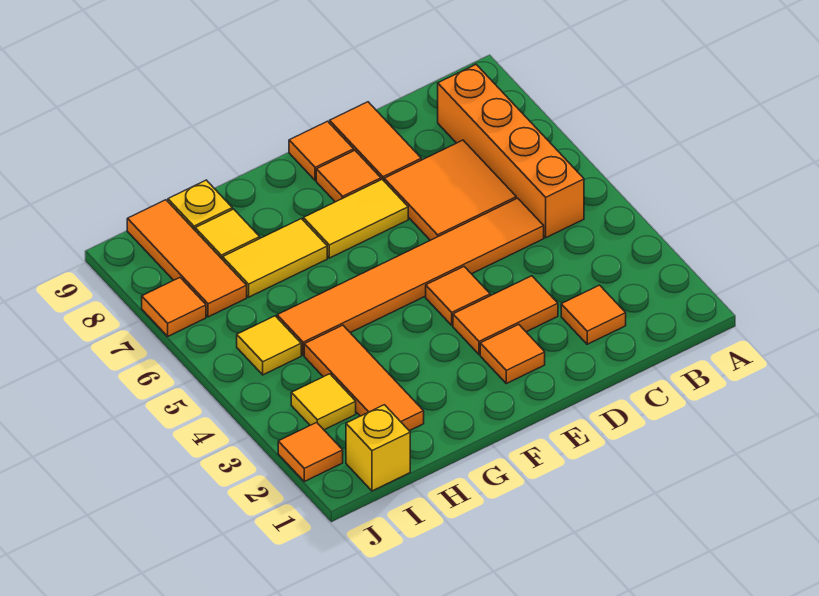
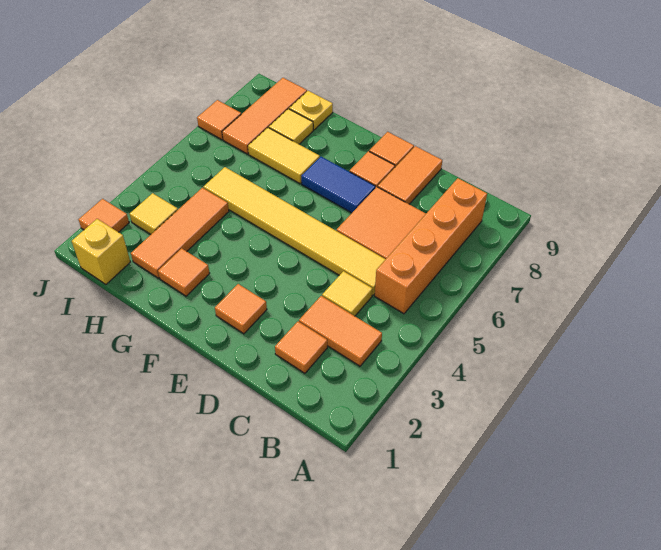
orange tile C5:H5 level 1 -> yellow tile C5:H5 level 1
orange tile D3:E3 level 1 -> orange tile B3:C3 level 1
orange tile E4 level 1 -> orange tile G2 level 1
yellow tile E7:F7 level 1 -> blue tile E7:F7 level 1
yellow tile I5 level 1 -> yellow tile C4 level 1

